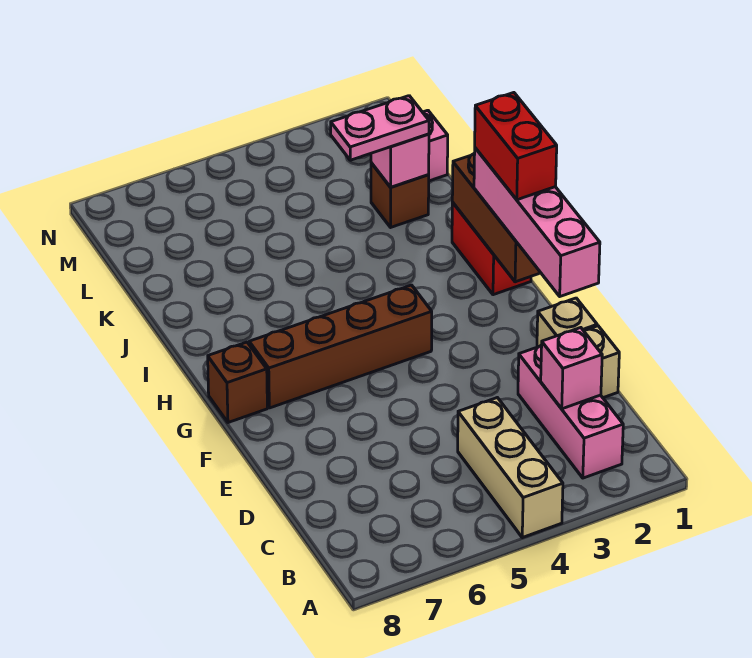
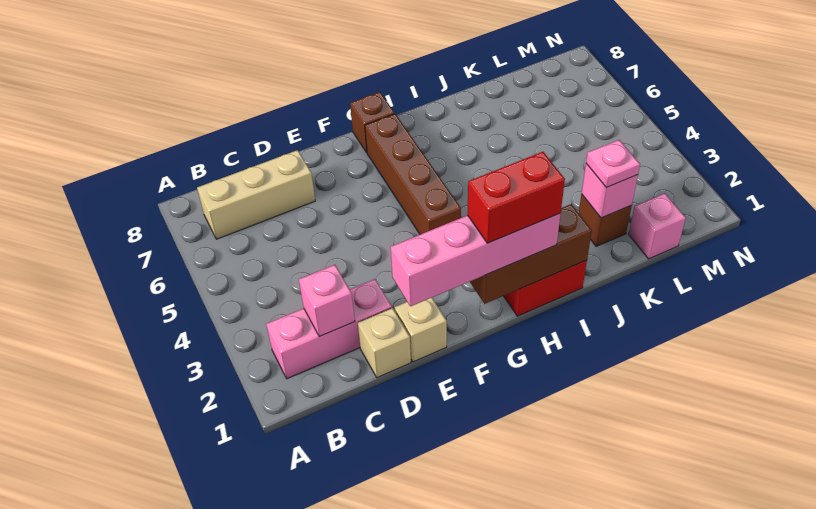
tan brick A4:C4 level 1 -> tan brick B7:D7 level 1
pink plate K2:K3 level 3 -> pink plate K2 level 3

